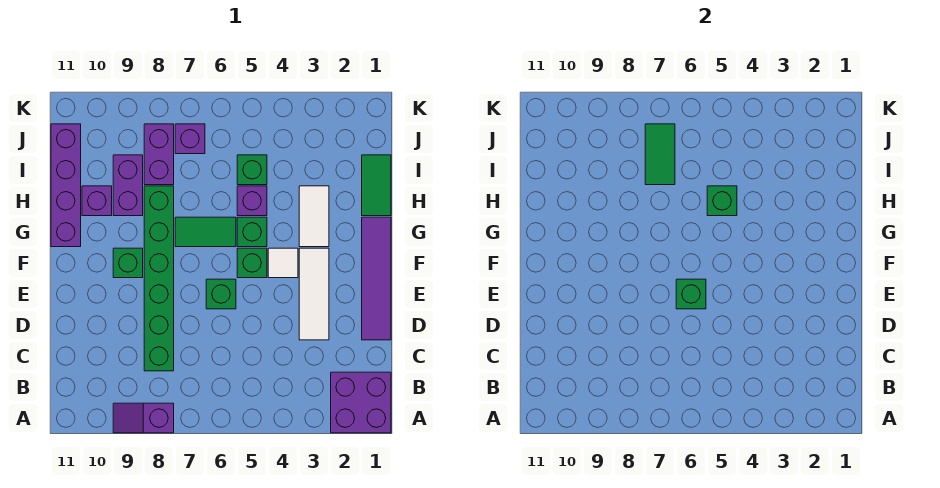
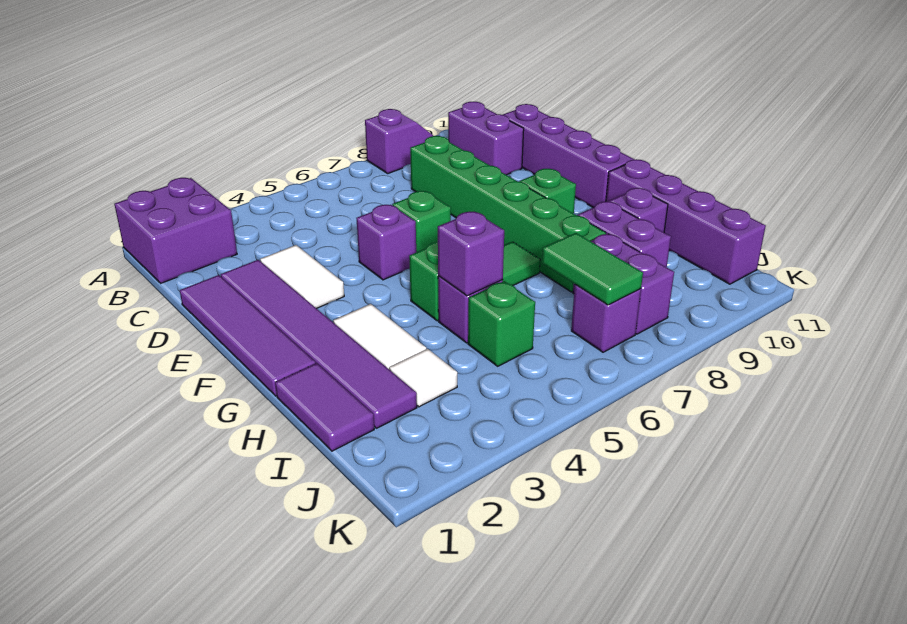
none -> purple brick B10:C10 level 1
none -> purple brick C11:F11 level 1
none -> purple tile D2:I2 level 1
white tile D3:F3 level 1 -> white tile D3:E3 level 1
none -> purple brick E5 level 1
green brick E6 level 2 -> none
white tile F4 level 1 -> white tile I3 level 1
green brick F5 level 1 -> none
green tile H1:I1 level 1 -> purple tile H1:I1 level 1
green brick H5 level 2 -> purple brick H5 level 2

